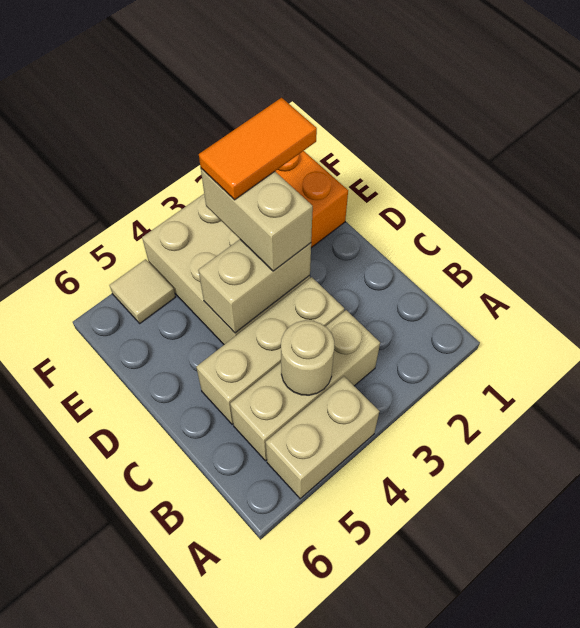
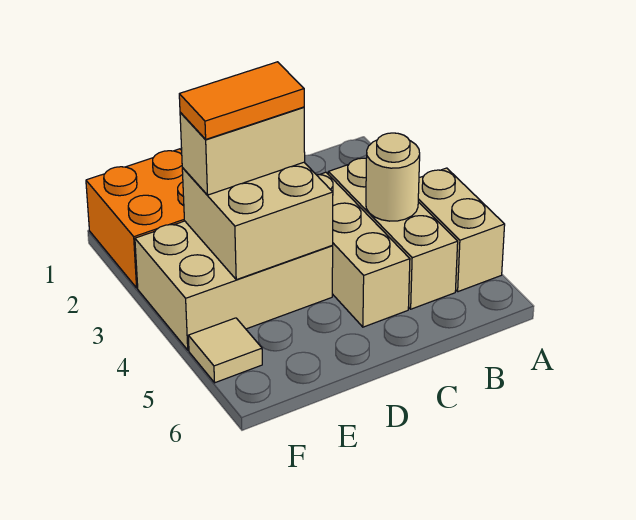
tan brick D3:D4 level 2 -> tan brick D3:E4 level 2
orange tile E2:E3 level 4 -> orange tile D3:E3 level 4

